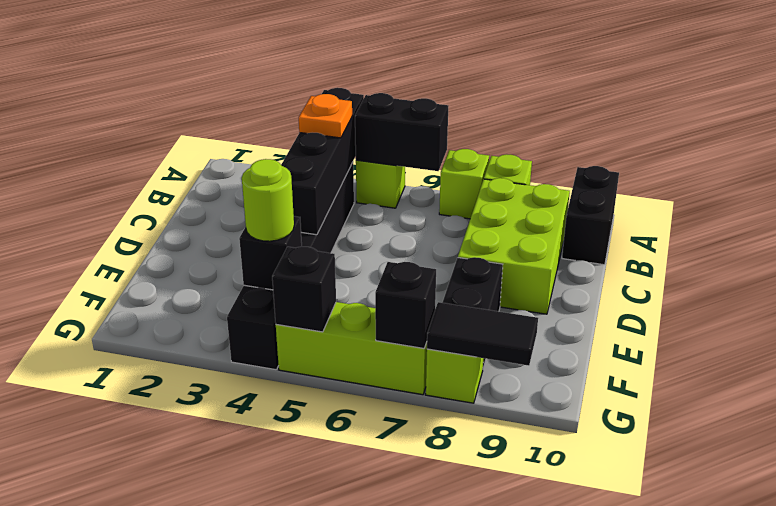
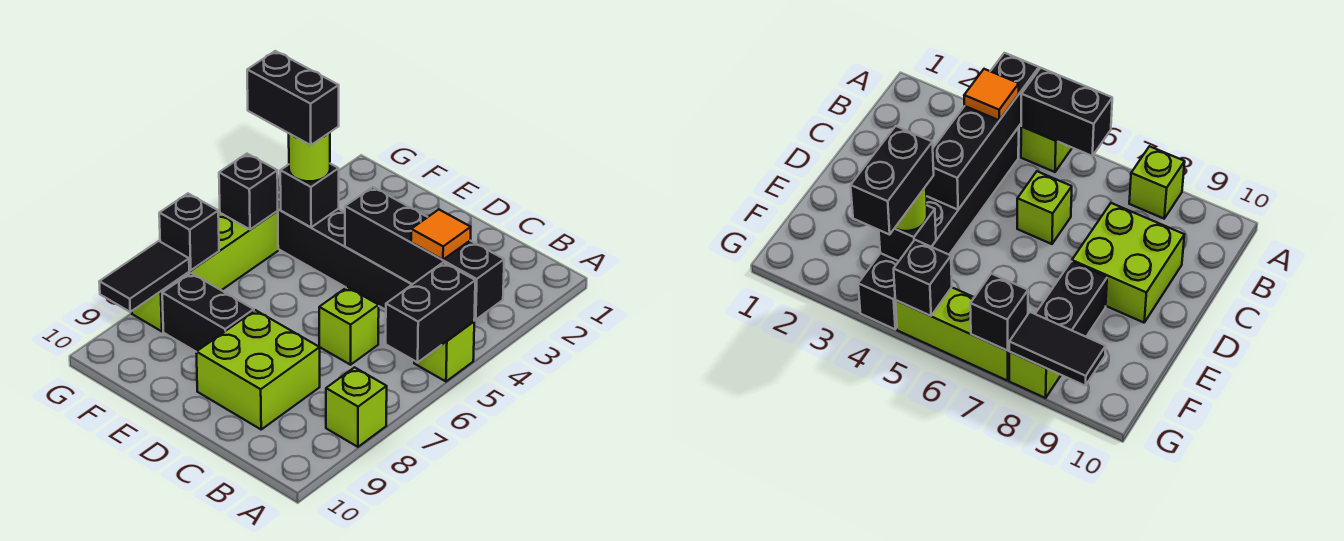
lime brick A7 level 1 -> lime brick C6 level 1
black brick A10:B10 level 1 -> black brick F4:G4 level 4
orange plate B4 level 3 -> orange tile B4 level 3
lime brick B8:D9 level 1 -> lime brick C8:D9 level 1

